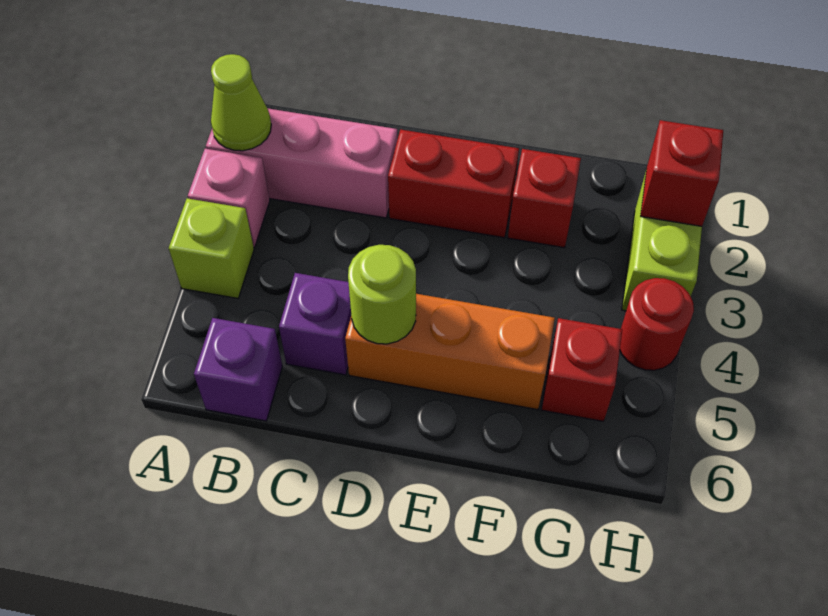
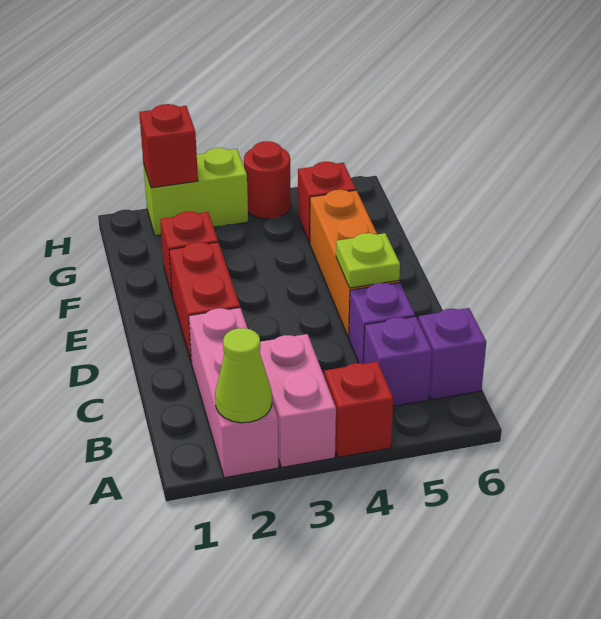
pink brick A3 level 1 -> pink brick A3:B3 level 1
lime brick A4 level 1 -> red brick A4 level 1
none -> purple brick B5 level 1
lime round brick D5 level 2 -> lime plate D5 level 2

